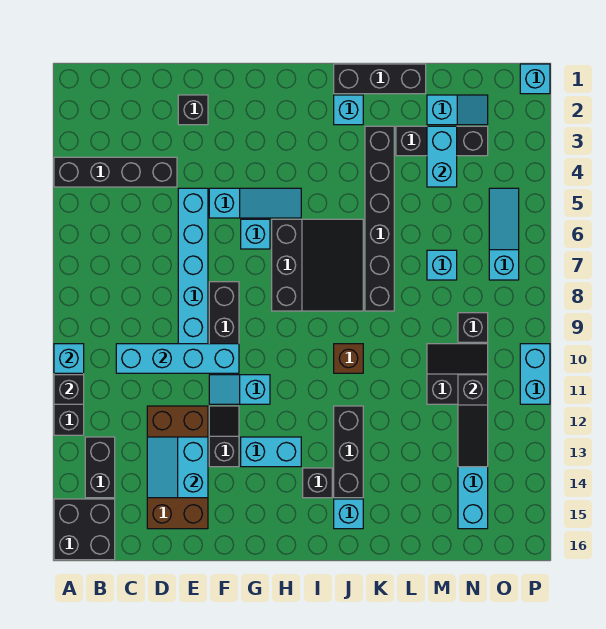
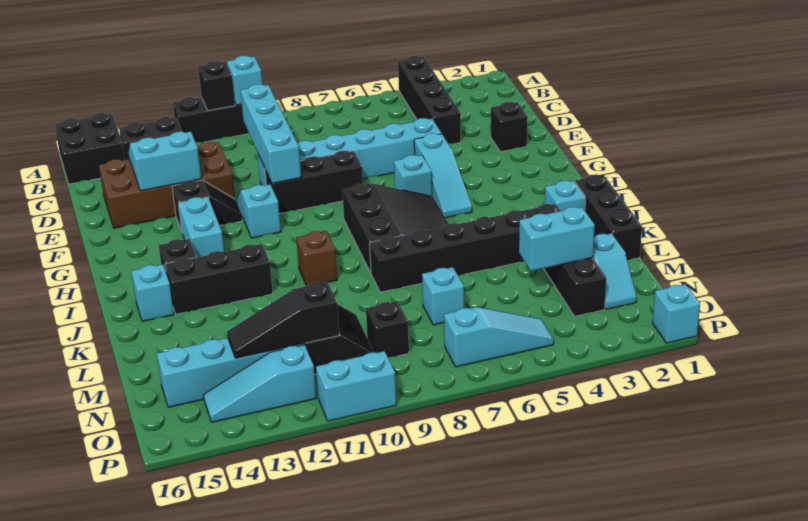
black slope H6:J8 level 1 top H -> black slope H6:J8 level 1 top 8
none -> cyan slope O12:O14 level 1 top 12

